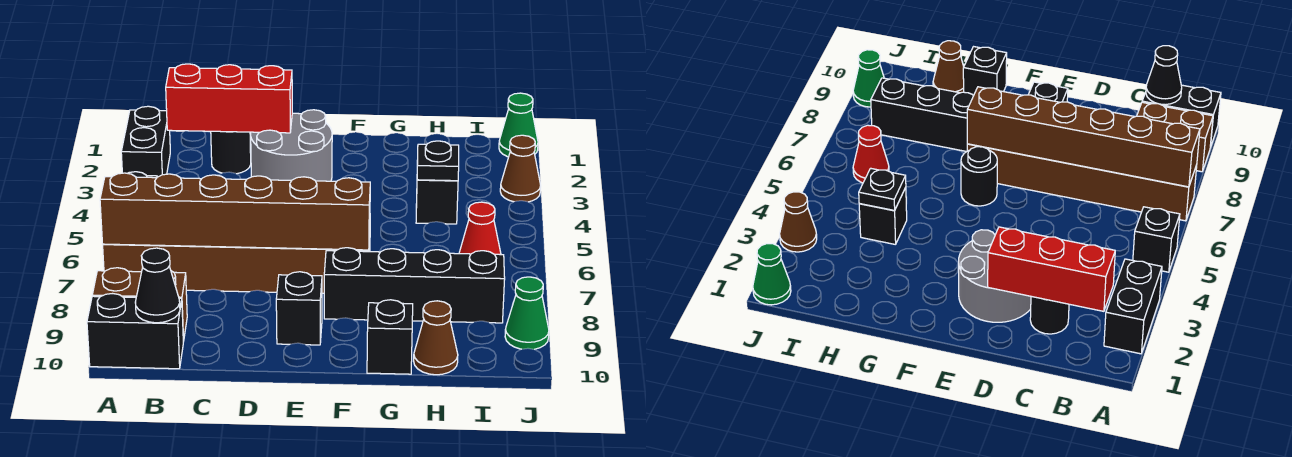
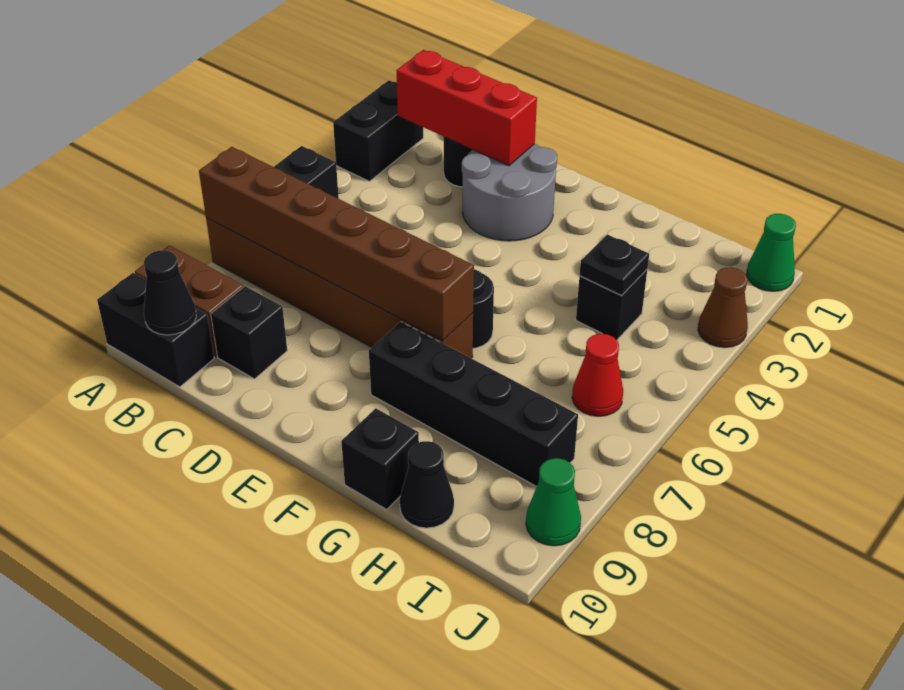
black brick E9 level 1 -> black brick C9 level 1
brown cone H10 level 1 -> black cone H10 level 1

